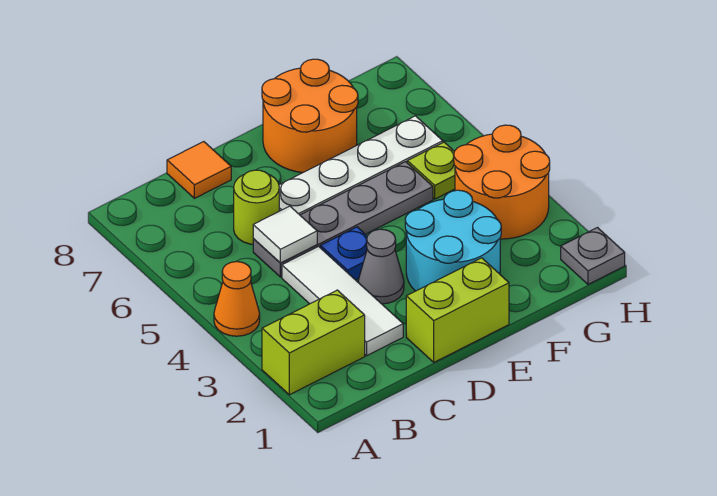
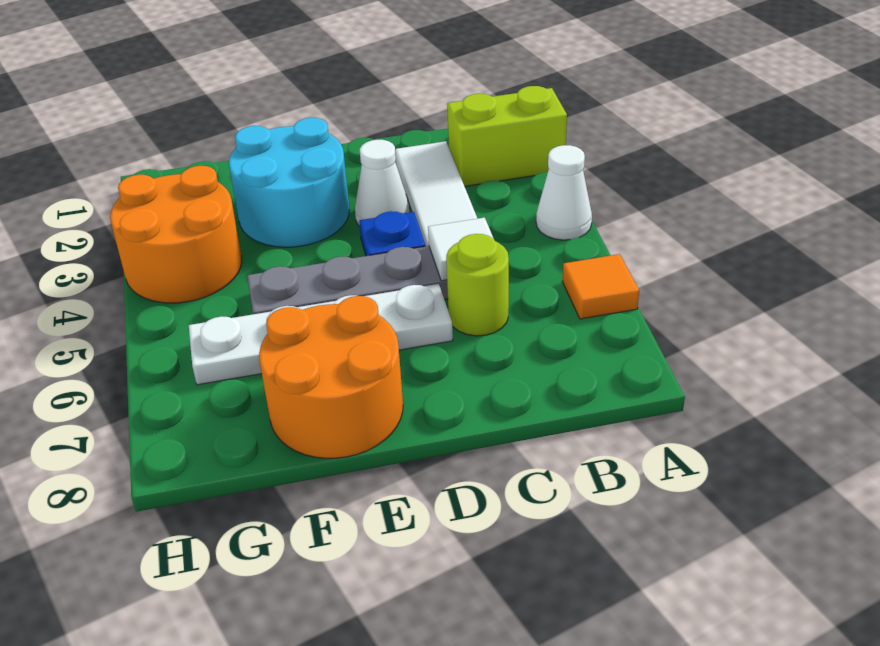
orange cone A4 level 1 -> white cone A4 level 1
orange tile C8 level 1 -> orange tile A6 level 1
lime brick D1:E1 level 1 -> none
grey cone D3 level 1 -> white cone D3 level 1
lime plate G5 level 1 -> none
grey plate H1 level 1 -> none

